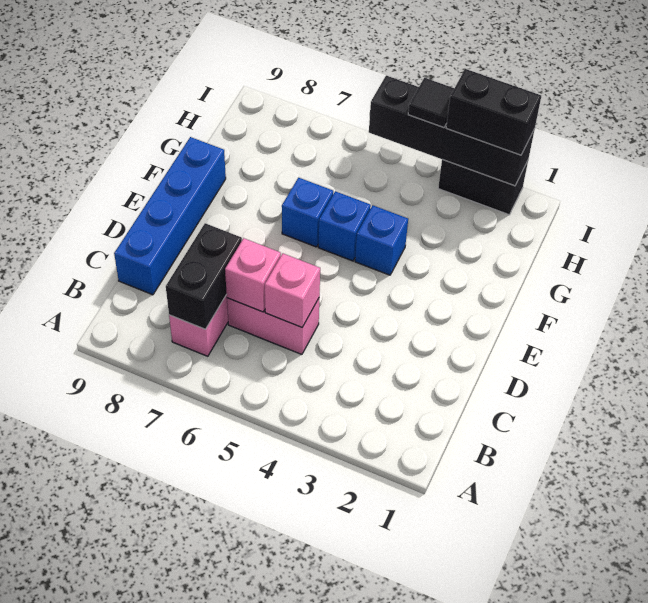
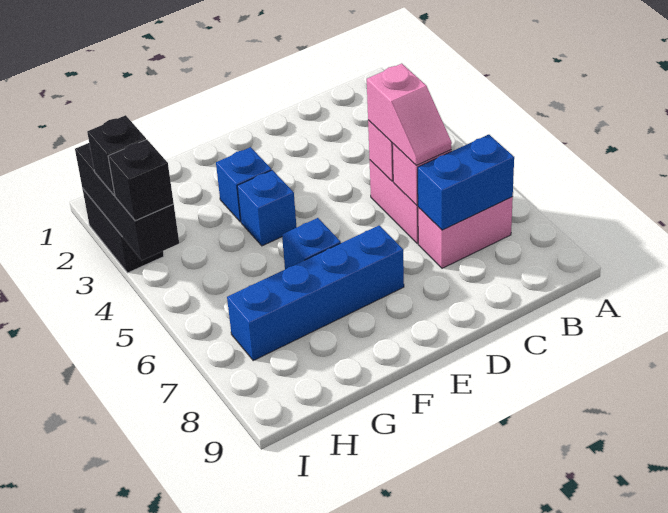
black brick B7:C7 level 2 -> blue brick B7:C7 level 2
none -> pink slope C5:C6 level 3 top 5
blue brick C9:F9 level 1 -> blue brick E7:H7 level 1
blue brick F5 level 1 -> blue brick F3 level 1
black brick I2:I5 level 2 -> black brick I2:I4 level 2
black brick I2:I3 level 3 -> black brick I3 level 3
black tile I4 level 3 -> black brick I4 level 3

